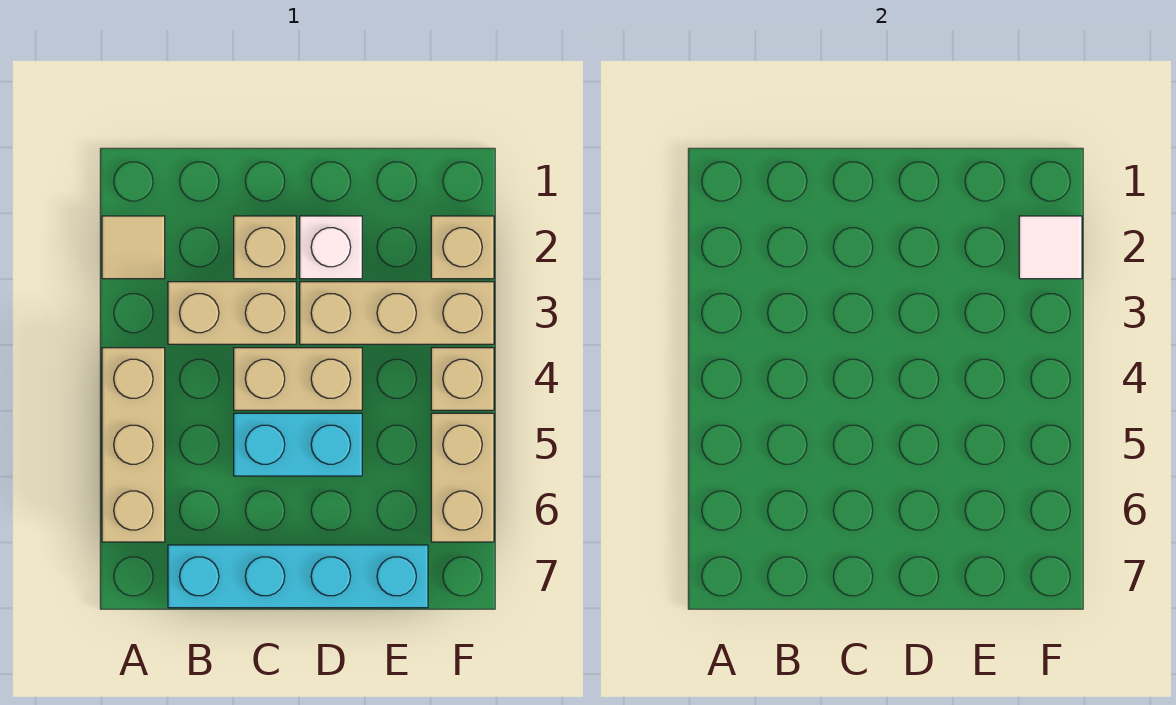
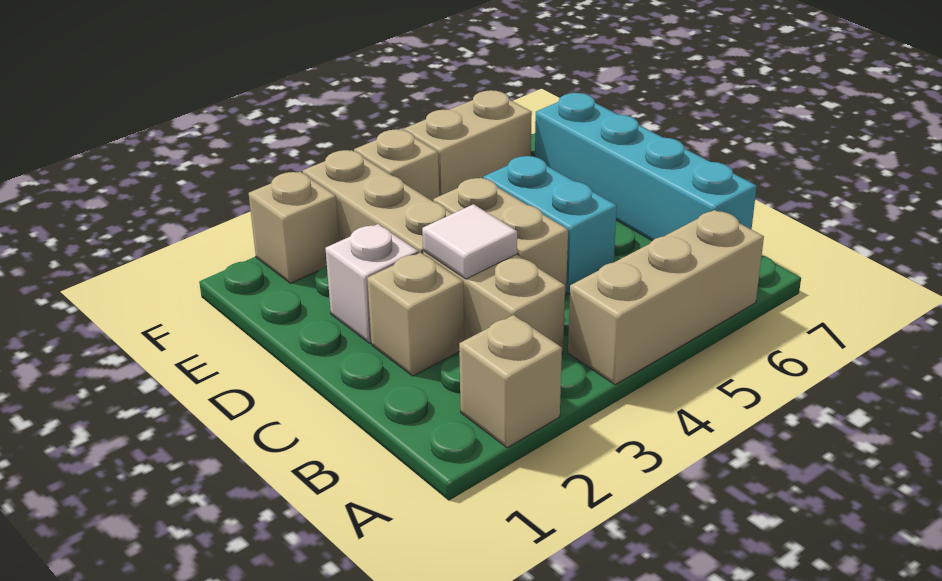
tan tile A2 level 1 -> tan brick A2 level 1
white tile F2 level 2 -> white tile C3 level 2

